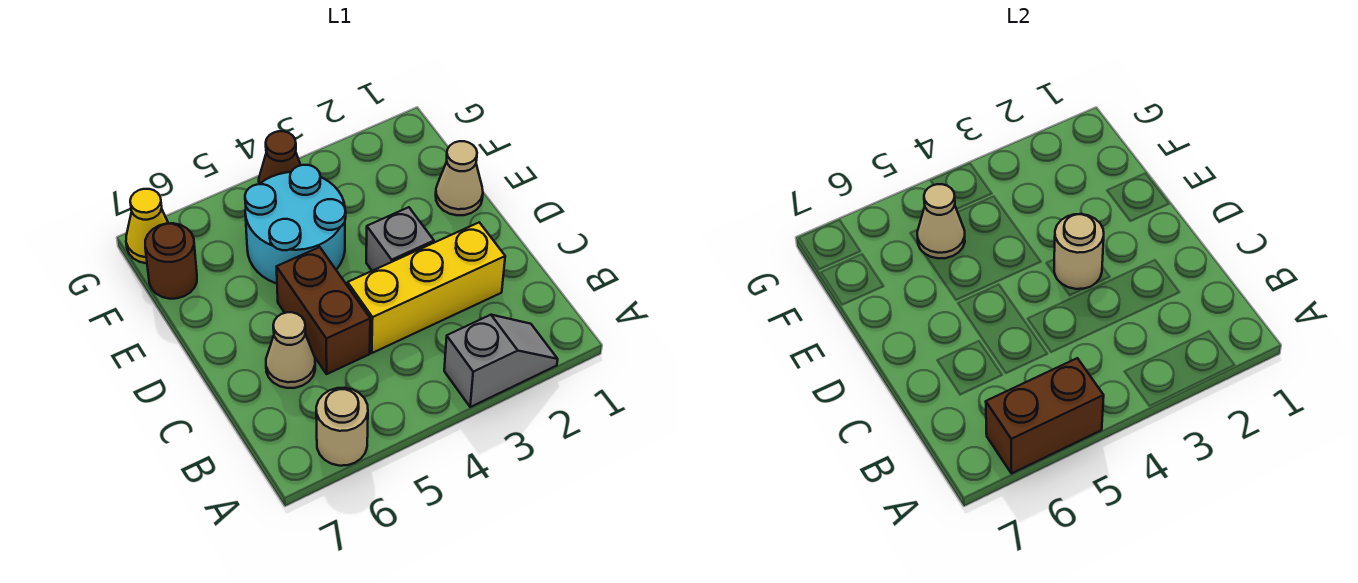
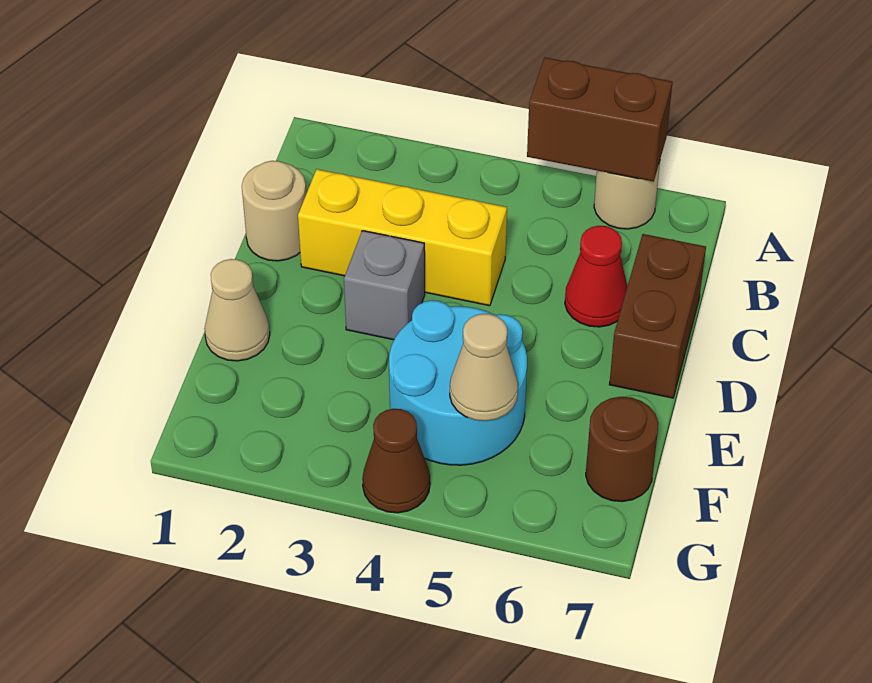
grey slope A2:A3 level 1 top 3 -> none
brown brick C5:D5 level 1 -> brown brick C7:D7 level 1
tan cone C6 level 1 -> red cone C6 level 1
tan round brick D3 level 2 -> tan round brick C1 level 1
yellow cone G7 level 1 -> none

